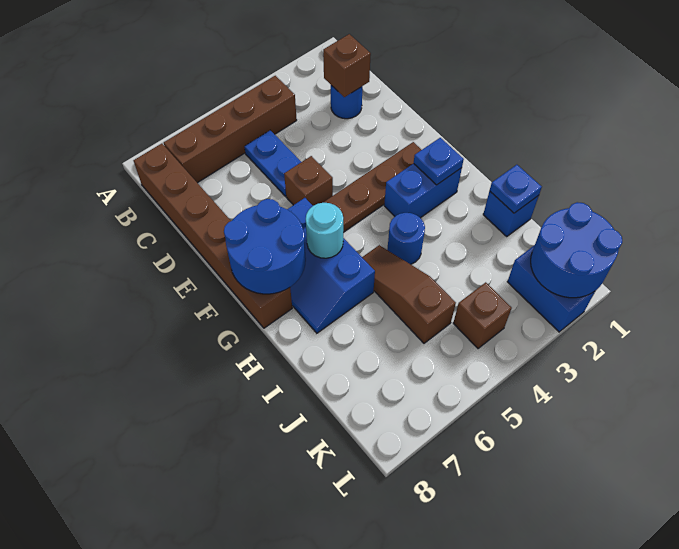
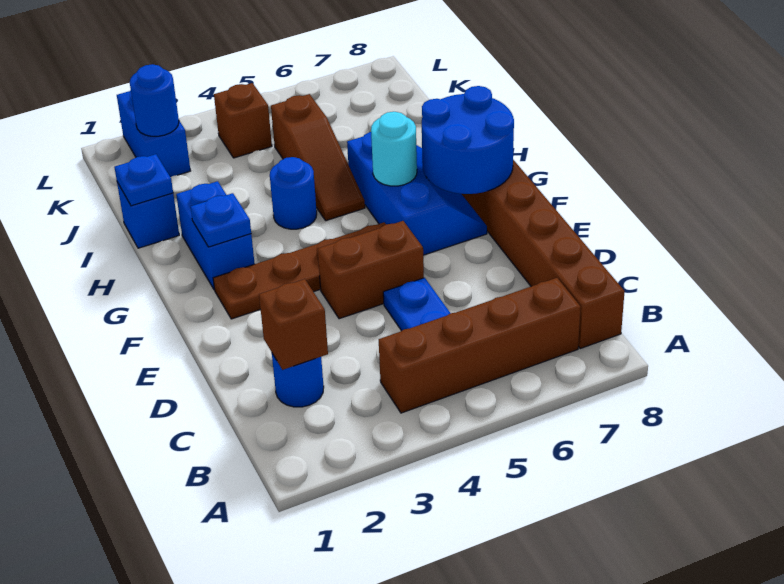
brown brick E5 level 1 -> brown brick E4:E5 level 1
blue brick G2:G3 level 1 -> blue brick G2:H2 level 1
blue round brick K1:L2 level 2 -> blue round brick K2 level 2

